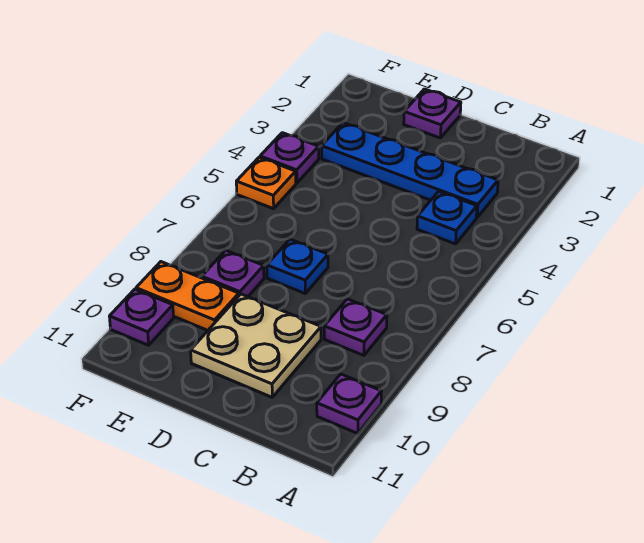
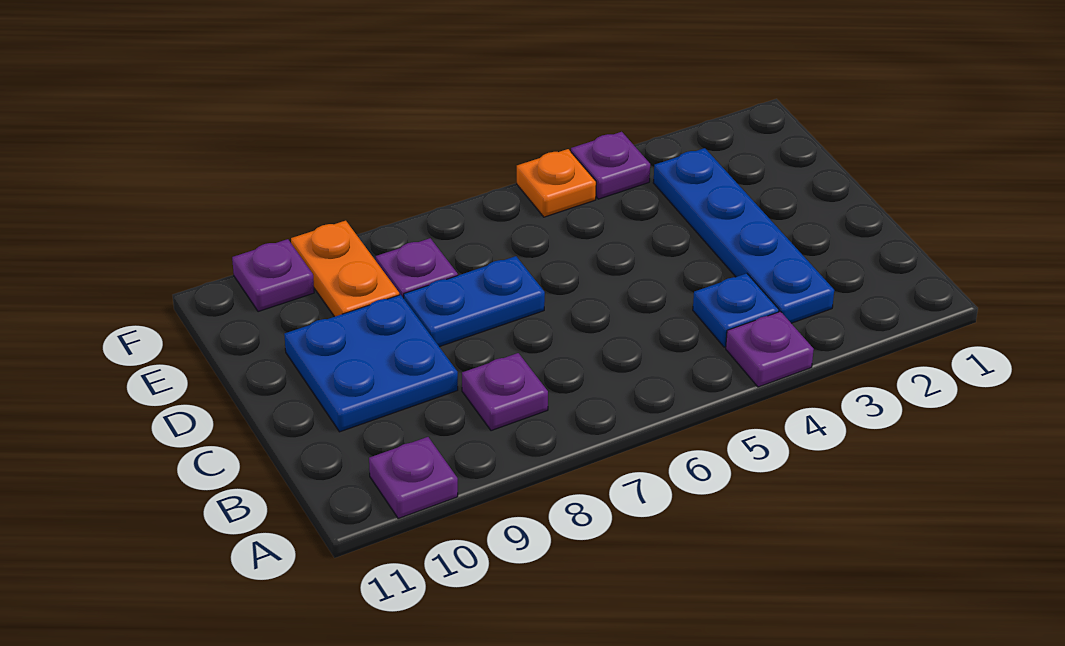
tan plate C9:D10 level 1 -> blue plate C9:D10 level 1
purple plate D1 level 1 -> purple plate A4 level 1
blue plate D7 level 1 -> blue plate D7:D8 level 1

